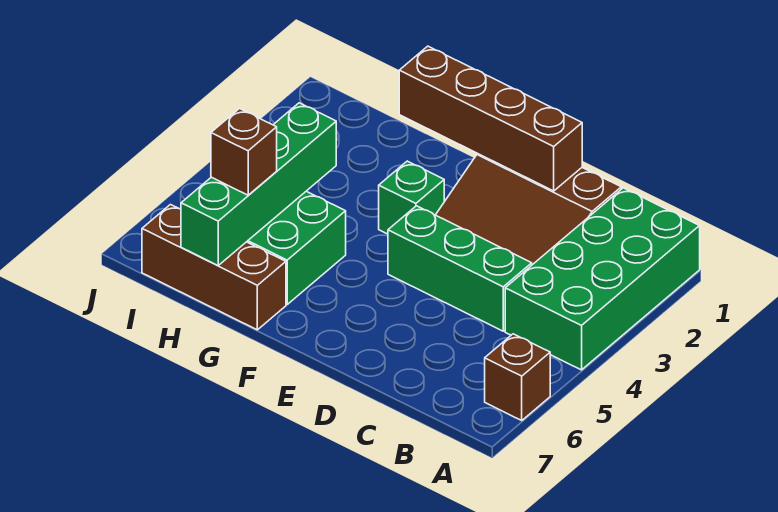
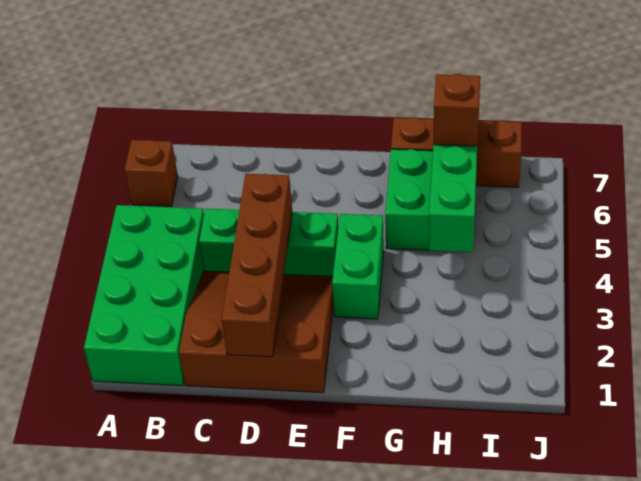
brown brick D1:G1 level 2 -> brown brick D1:D4 level 2
green brick F3 level 1 -> green brick F3:F4 level 1

